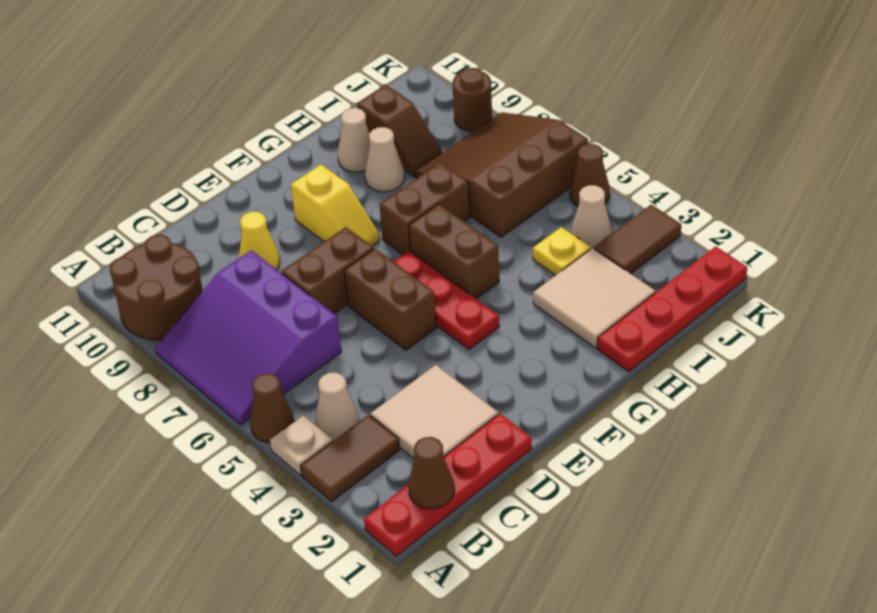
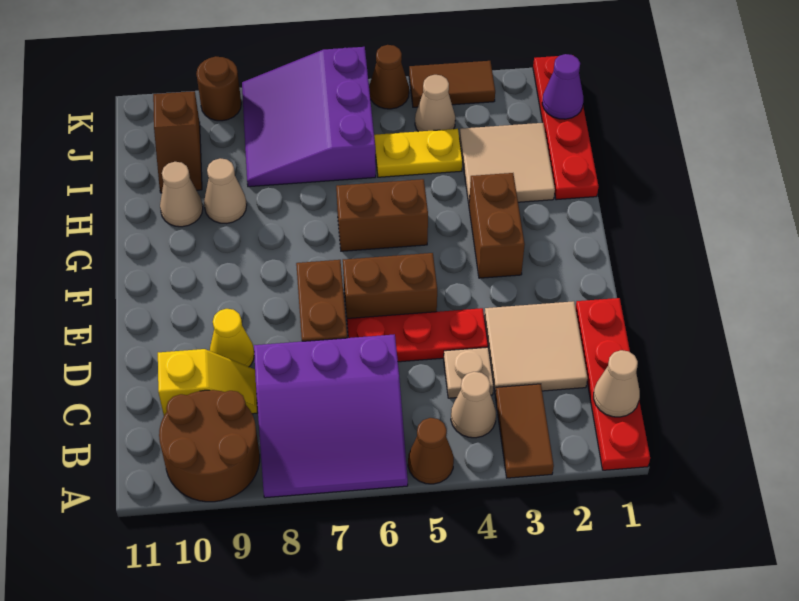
tan plate A4 level 1 -> tan plate C4 level 1
brown cone B1 level 2 -> tan cone B1 level 2
red plate F4:F6 level 1 -> red plate D4:D6 level 1
yellow slope F8:F9 level 1 top 9 -> yellow slope C9:C10 level 1 top 10
brown brick G7:H7 level 1 -> brown brick F3:G3 level 1
yellow plate I4 level 1 -> yellow plate I4:I5 level 1
brown slope I6:K8 level 1 top 6 -> purple slope I6:K8 level 1 top 6
brown slope I9:I10 level 1 top 10 -> brown slope I10:J10 level 1 top J
none -> purple cone J1 level 2
brown tile J3:K3 level 1 -> brown tile K3:K4 level 1

